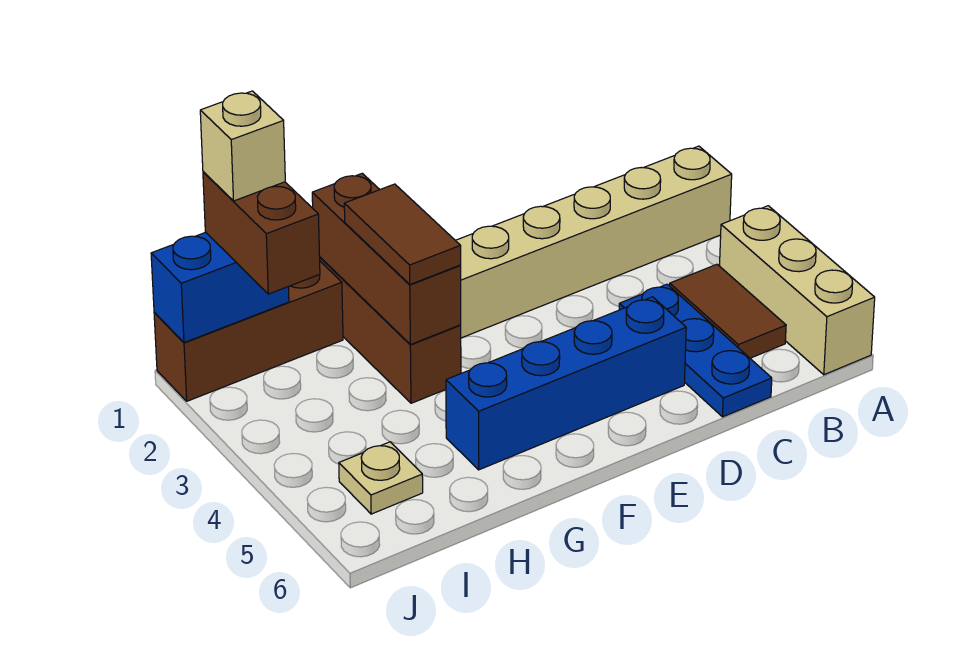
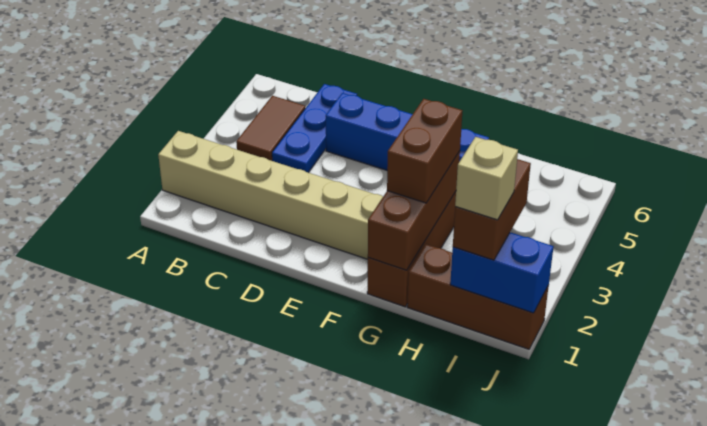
tan brick A4:A6 level 1 -> none
brown tile G2:G3 level 3 -> brown brick G2:G3 level 3
tan plate I5 level 1 -> none

